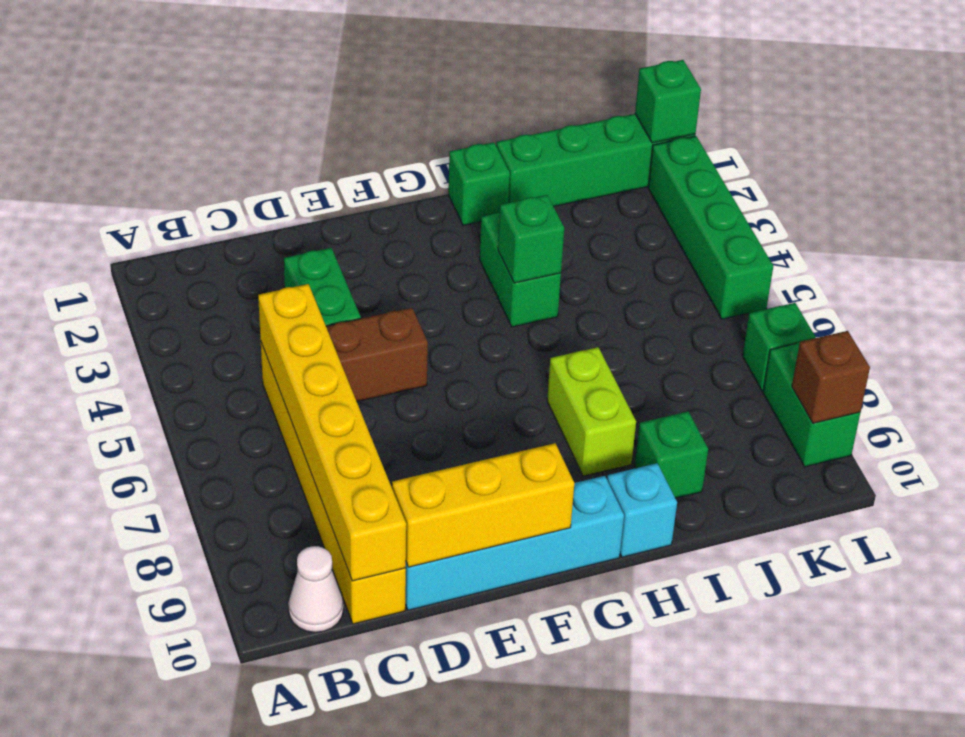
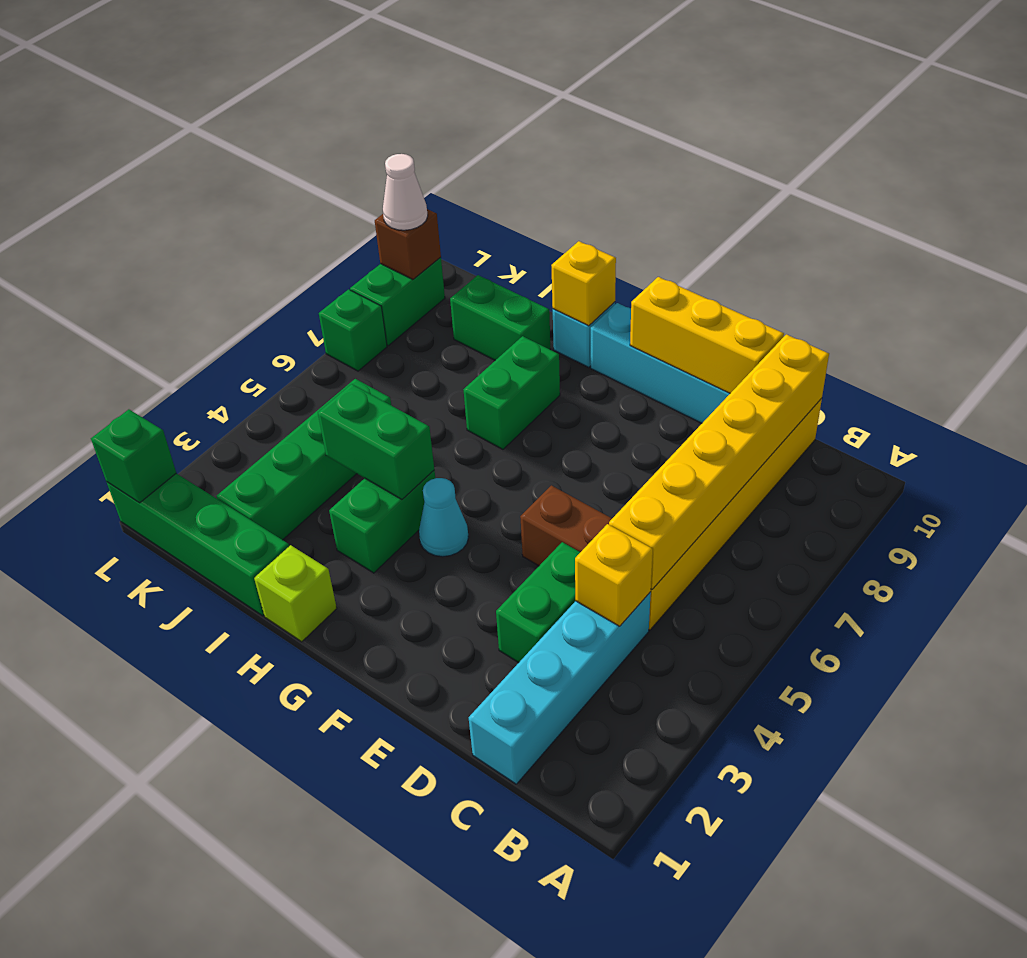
white cone B10 level 1 -> white cone L9 level 3
none -> cyan brick C1:C4 level 1
none -> yellow brick C4 level 2
none -> cyan cone G4 level 1
green brick H1 level 1 -> lime brick H1 level 1
green brick H4 level 2 -> green brick H4:I4 level 2
lime brick H7:H8 level 1 -> green brick H7:H8 level 1
none -> yellow brick H10 level 2
green brick I9 level 1 -> green brick I9:J9 level 1
green brick L2:L5 level 1 -> green brick J2:J5 level 1

